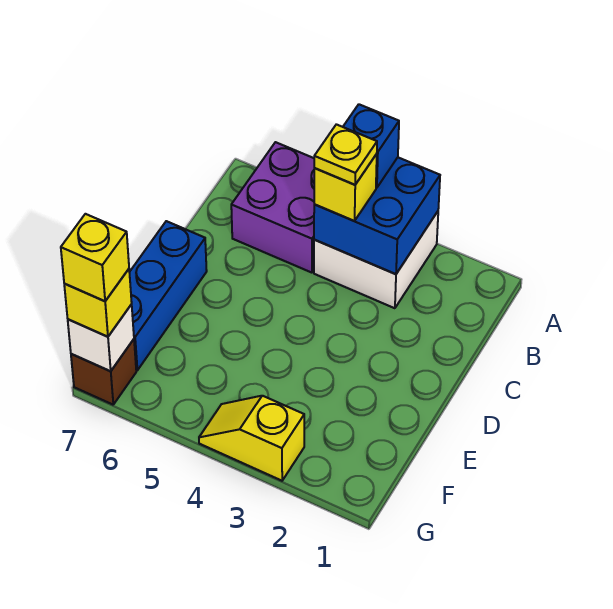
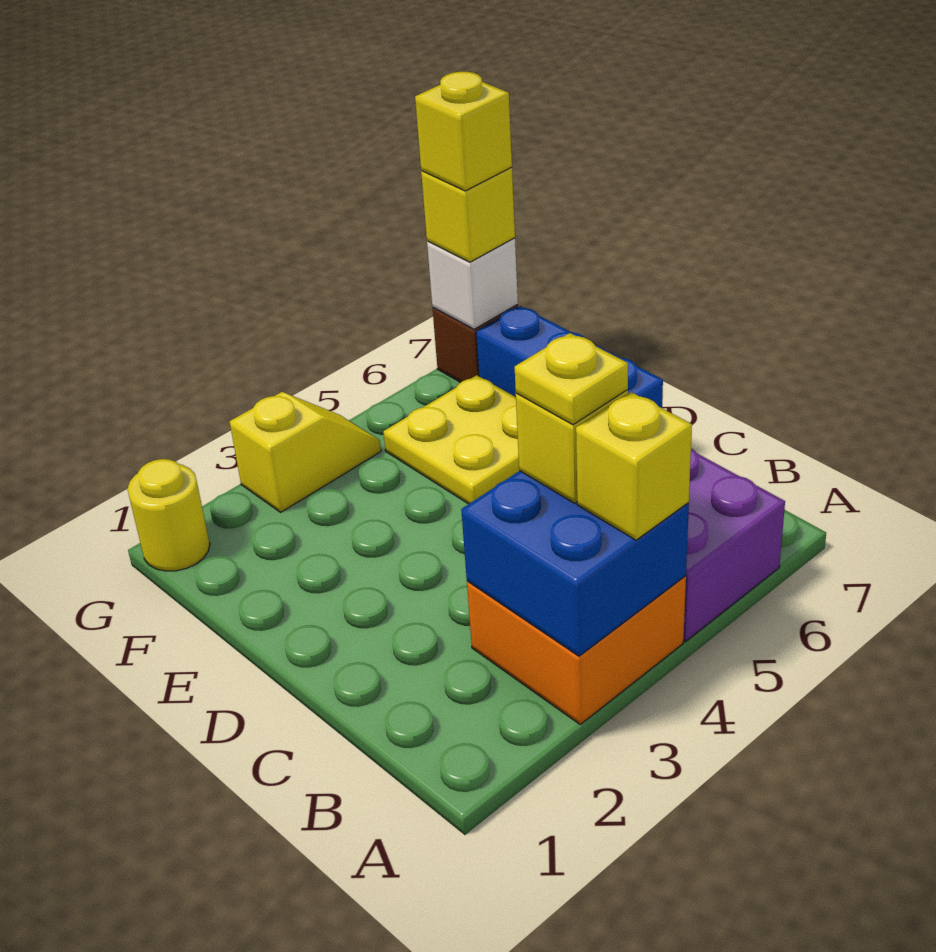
white brick A3:B4 level 1 -> orange brick A3:B4 level 1
blue brick A4 level 3 -> yellow brick A4 level 3
none -> yellow plate E5:F6 level 1
none -> yellow round brick G1 level 1

